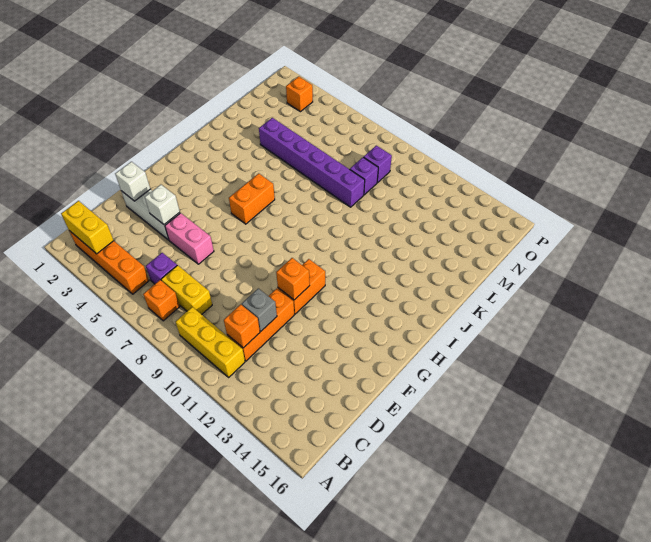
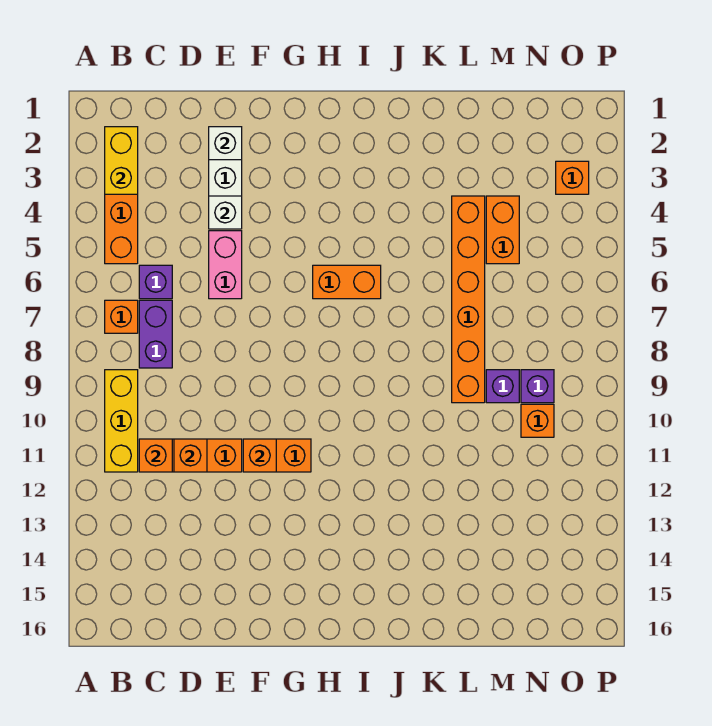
yellow brick C7:C8 level 1 -> purple brick C7:C8 level 1
grey brick D11 level 2 -> orange brick D11 level 2
purple brick L4:L9 level 1 -> orange brick L4:L9 level 1
none -> orange brick M4:M5 level 1
none -> orange brick N10 level 1

